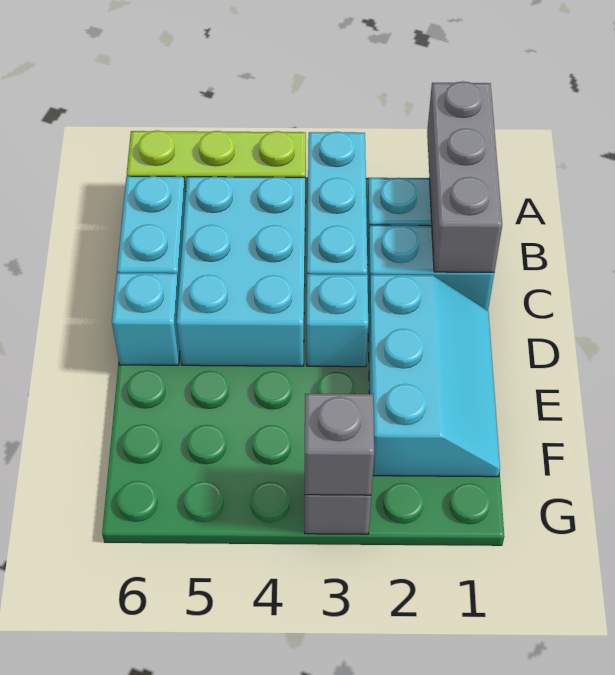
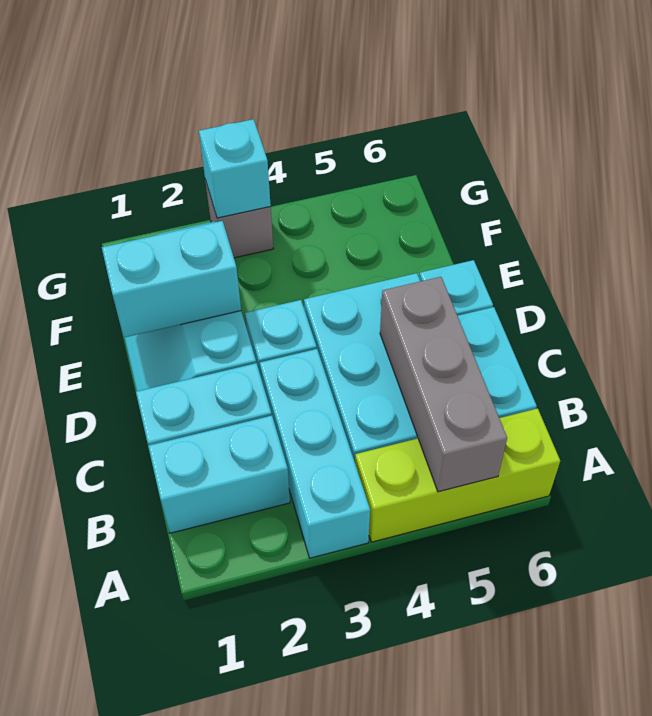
grey brick A1:C1 level 2 -> grey brick A5:C5 level 2
none -> cyan brick E1:E2 level 2
grey brick G3 level 2 -> cyan brick G3 level 2

